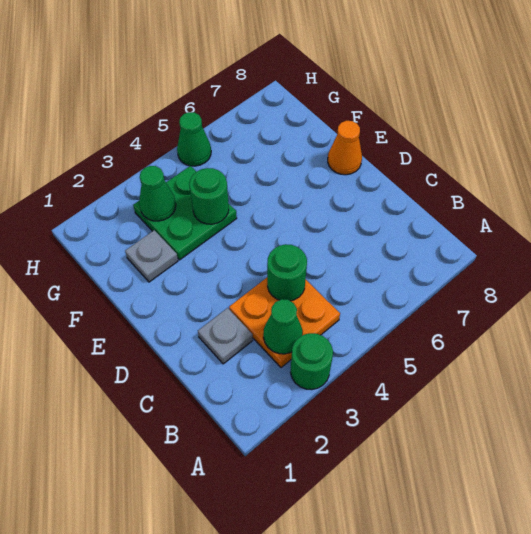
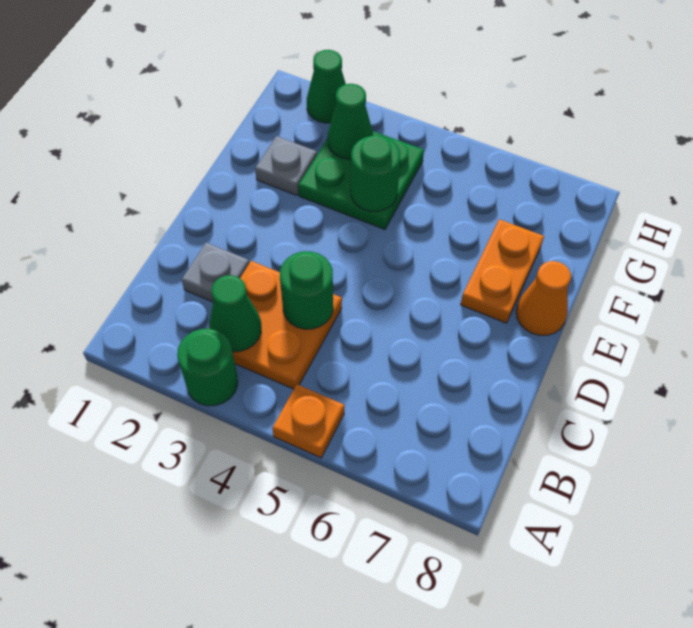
none -> orange plate A5 level 1
none -> orange plate E7:F7 level 1
green cone H5 level 1 -> green cone H2 level 1

